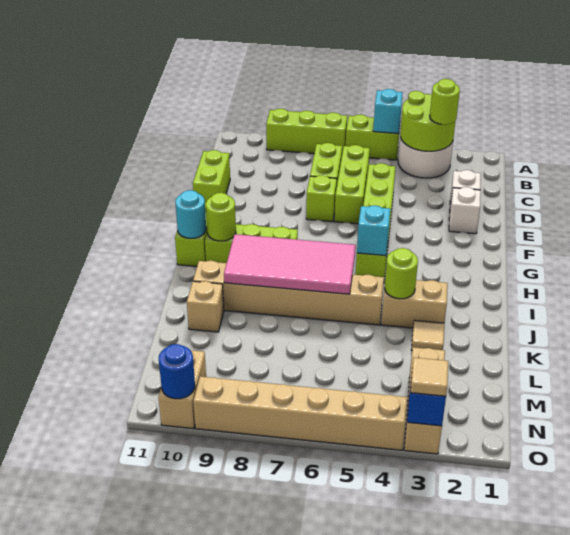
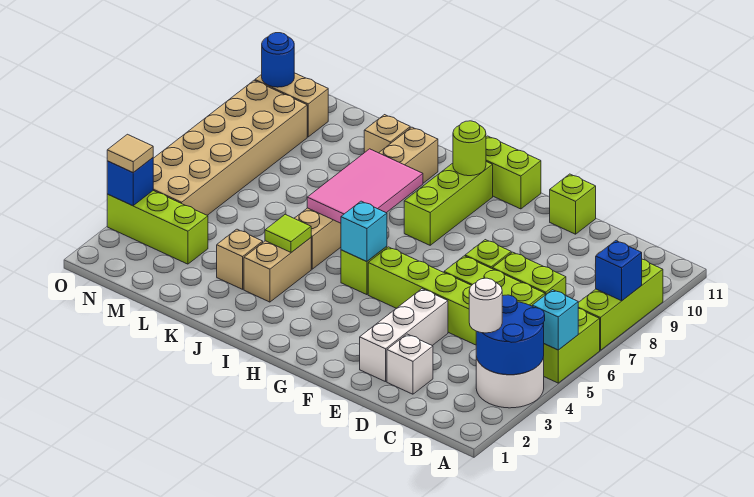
lime round brick A3:B4 level 2 -> blue round brick A3:B4 level 2
none -> blue brick A8 level 2
lime round brick B3 level 3 -> white round brick B3 level 3
lime brick D11:E11 level 1 -> lime brick E11 level 1
white brick E2 level 1 -> white brick E2:E4 level 1
cyan round brick H11 level 2 -> none
pink tile I6:J9 level 2 -> pink tile I6:J8 level 2
lime round brick J4 level 2 -> lime tile J4 level 2
tan tile K3 level 1 -> tan brick K3 level 1
tan brick M3:O3 level 1 -> lime brick M3:O3 level 1
tan brick O4:O9 level 1 -> tan brick N4:O9 level 1

